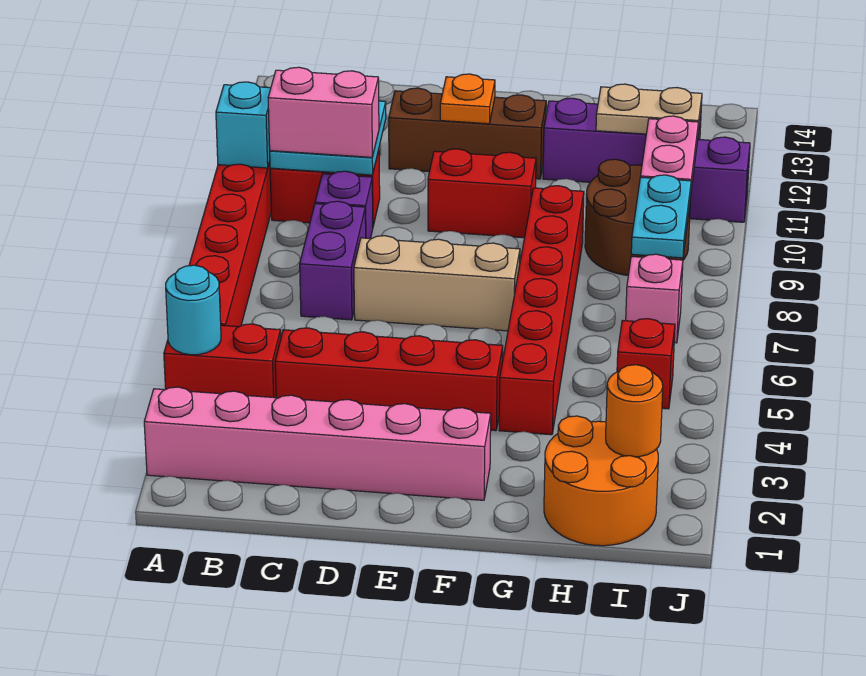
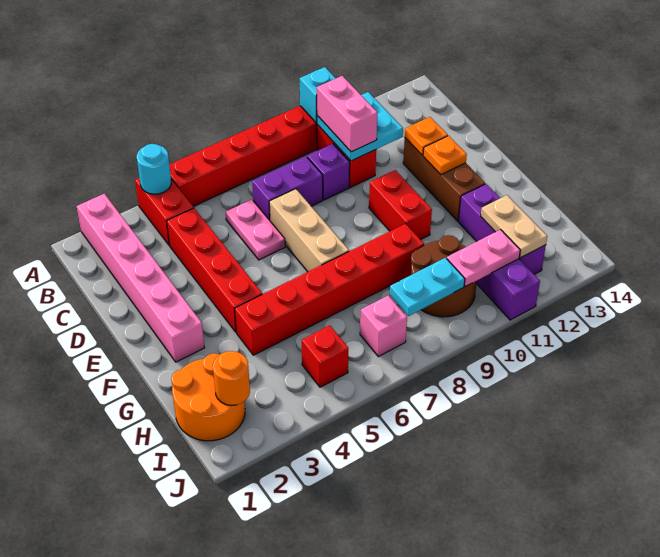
none -> pink plate C6:D6 level 1
none -> orange plate D12 level 2

